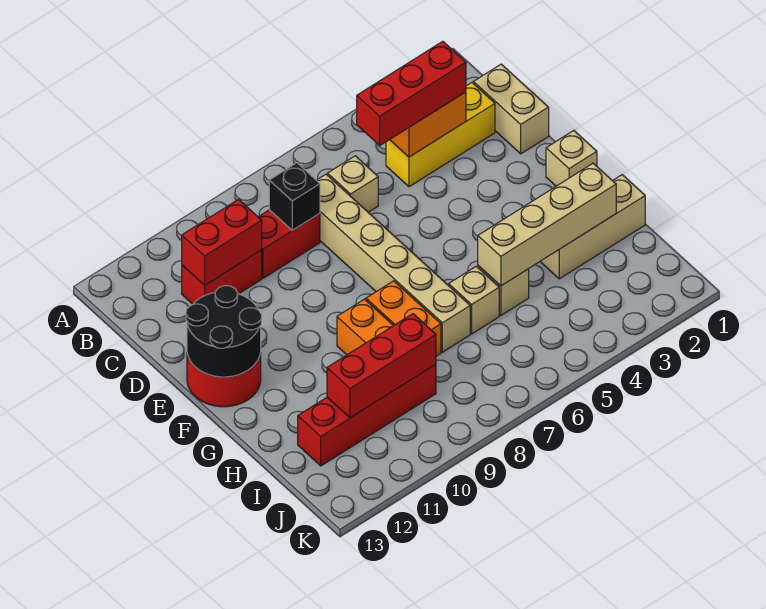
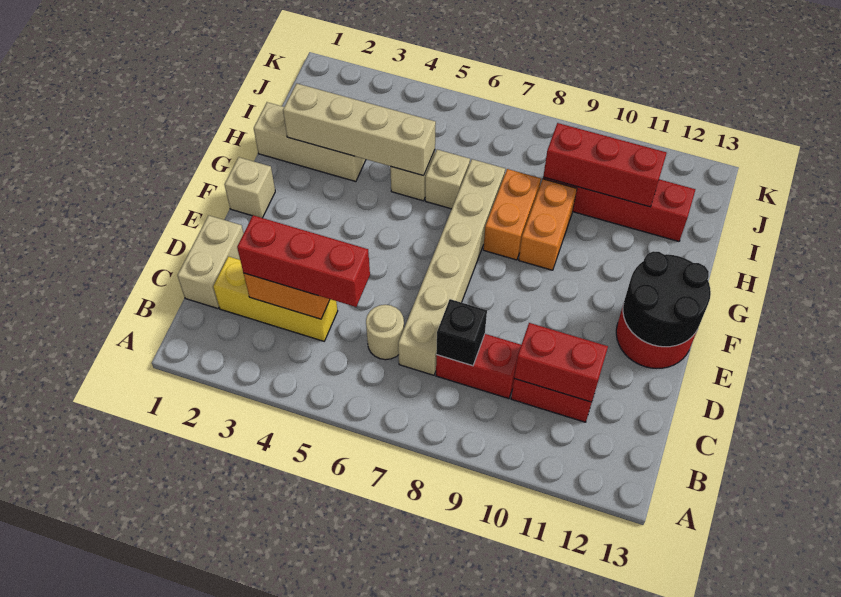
tan brick C6 level 1 -> tan round brick C6 level 1

